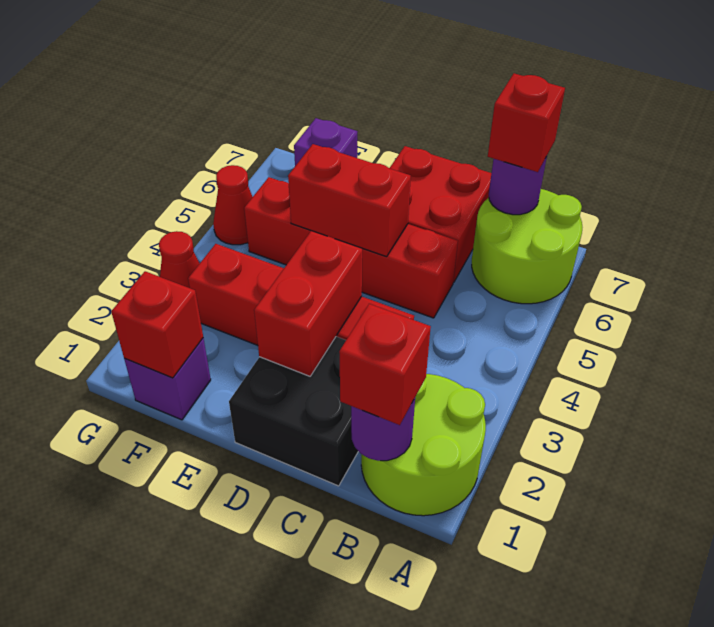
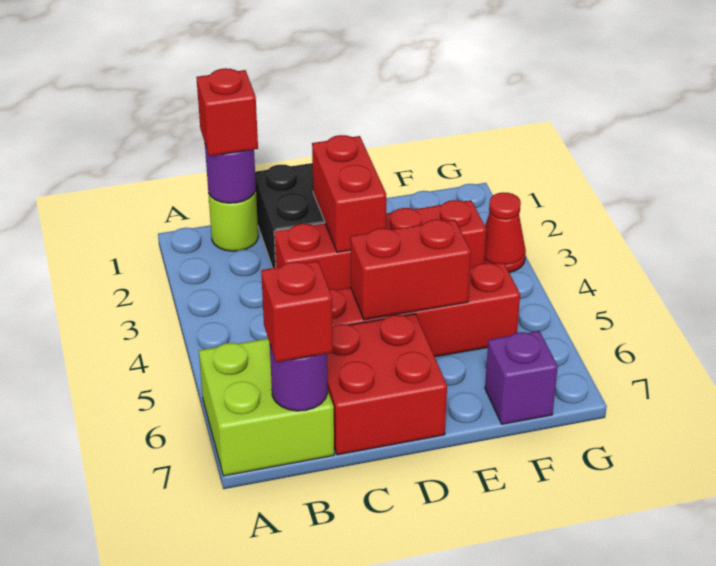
lime round brick A1:B2 level 1 -> lime round brick B1 level 1
lime round brick A6:B7 level 1 -> lime brick A6:B7 level 1
purple brick F1 level 1 -> none
red brick F1 level 2 -> none
red cone G5 level 1 -> none

